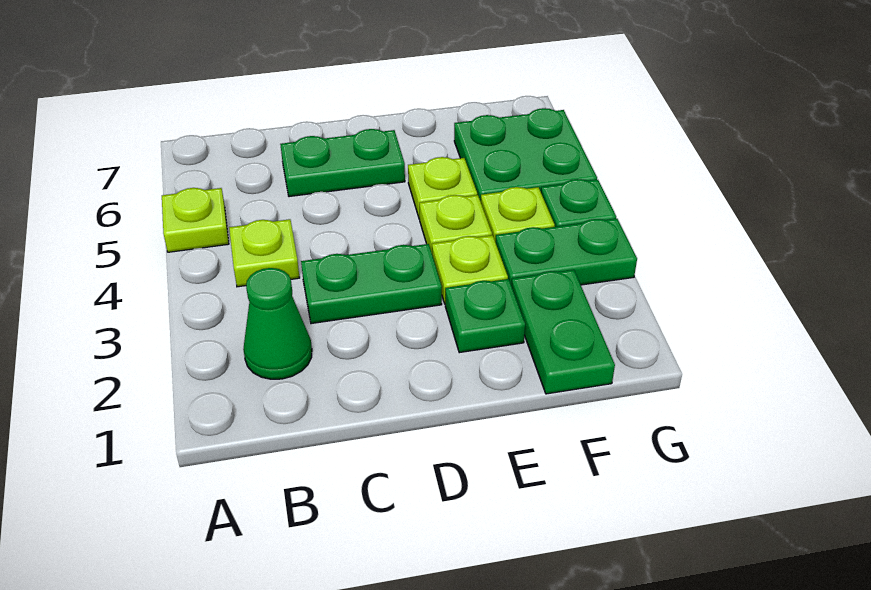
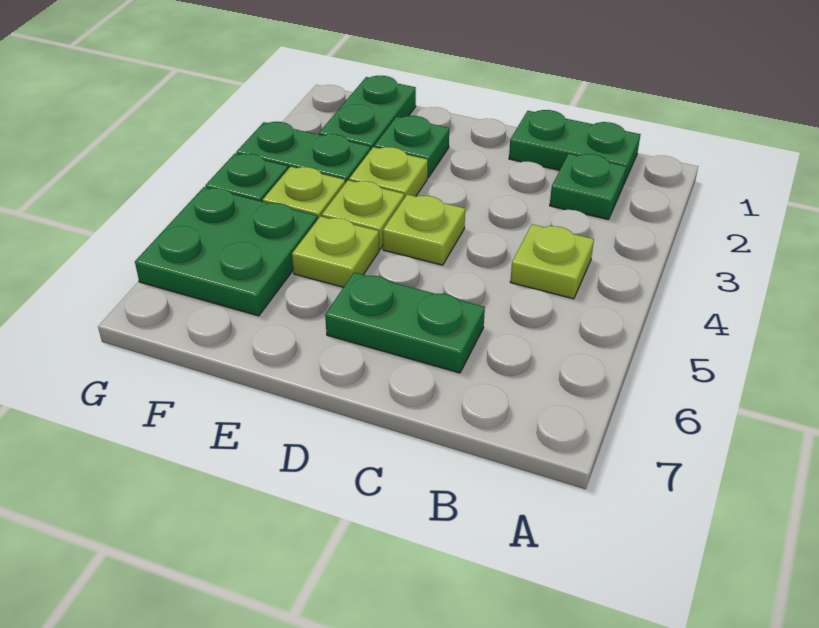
lime plate A5 level 1 -> lime plate D4 level 1
green cone B2 level 1 -> green plate B2 level 1
green plate C3:D3 level 1 -> green plate B1:C1 level 1

